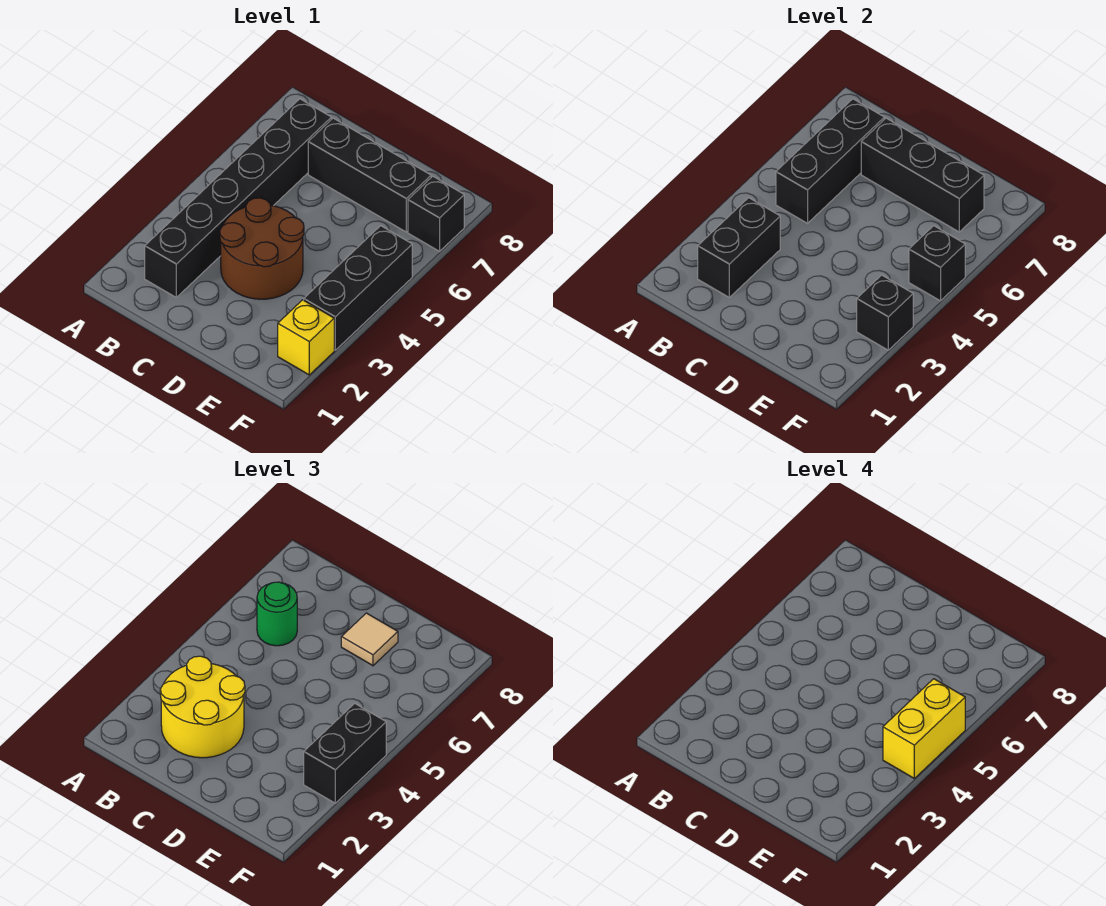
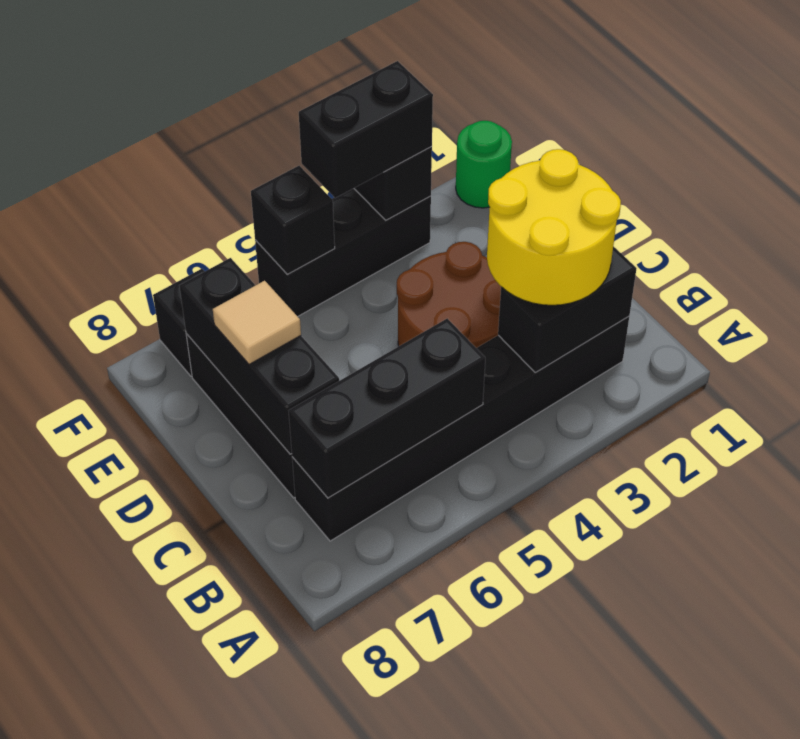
green round brick B6 level 3 -> green round brick F1 level 1
yellow brick F2 level 1 -> none
yellow brick F4:F5 level 4 -> none

